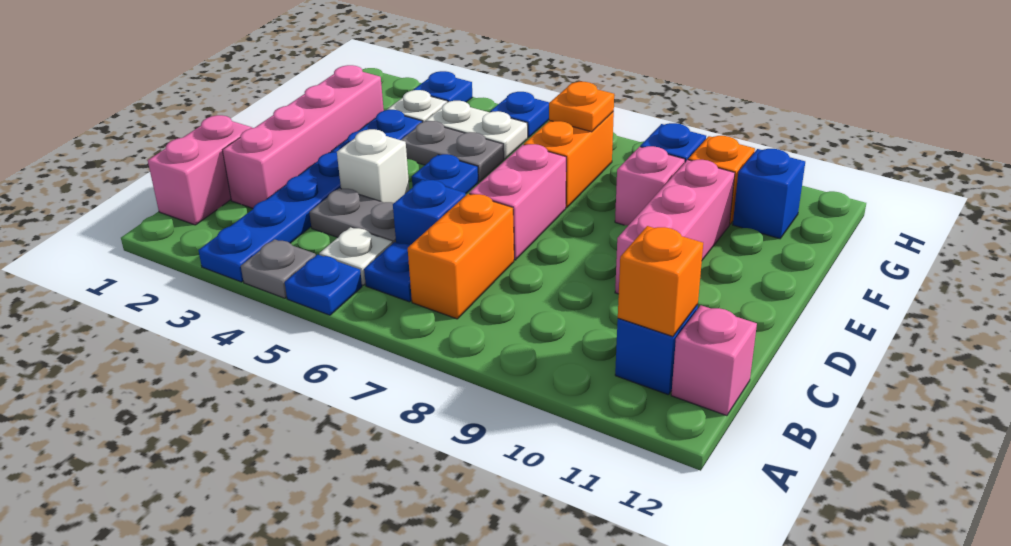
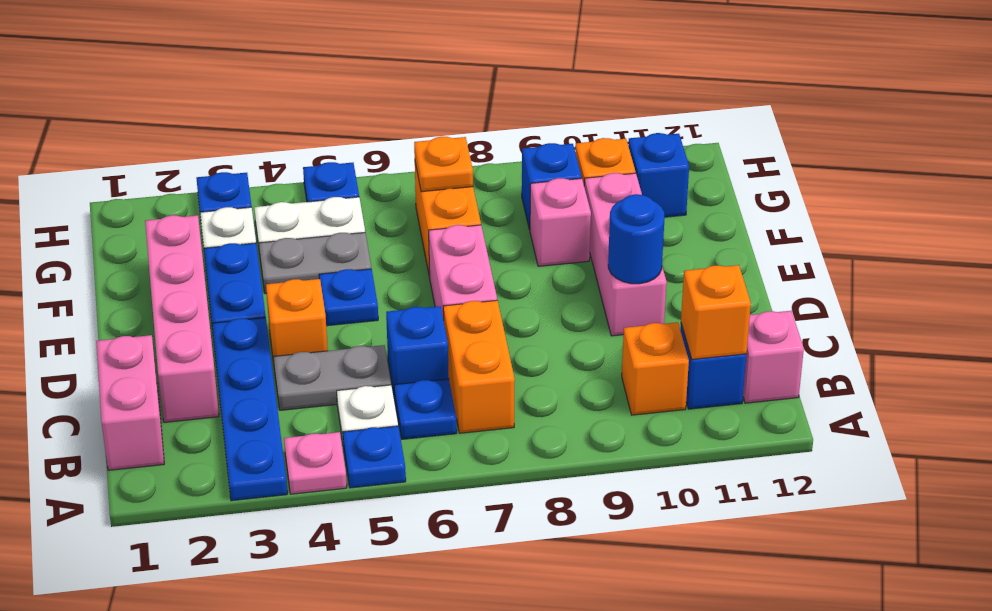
grey plate A4 level 1 -> pink plate A4 level 1
none -> orange brick B10 level 1
white brick D4 level 1 -> orange brick D4 level 1
none -> blue round brick D10 level 2

